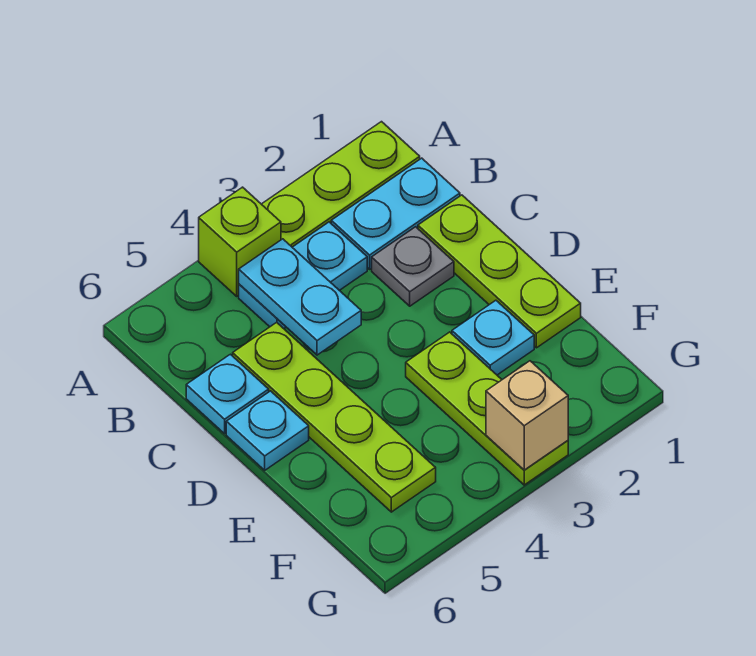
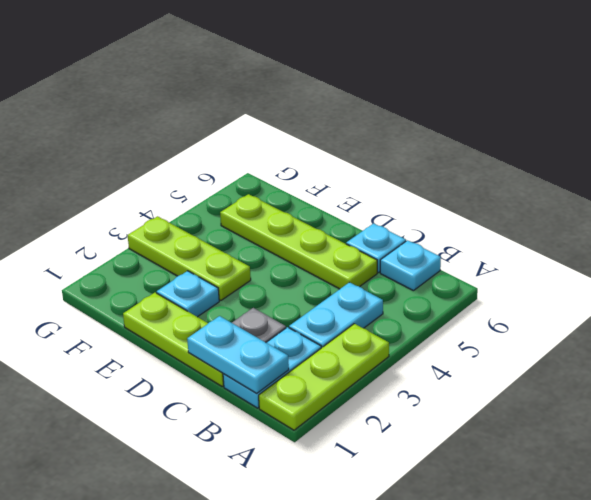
lime brick A4 level 1 -> none
cyan plate B4:C4 level 2 -> cyan plate B1:C1 level 2
cyan plate D6 level 1 -> cyan plate B6 level 1
tan brick G3 level 2 -> none

